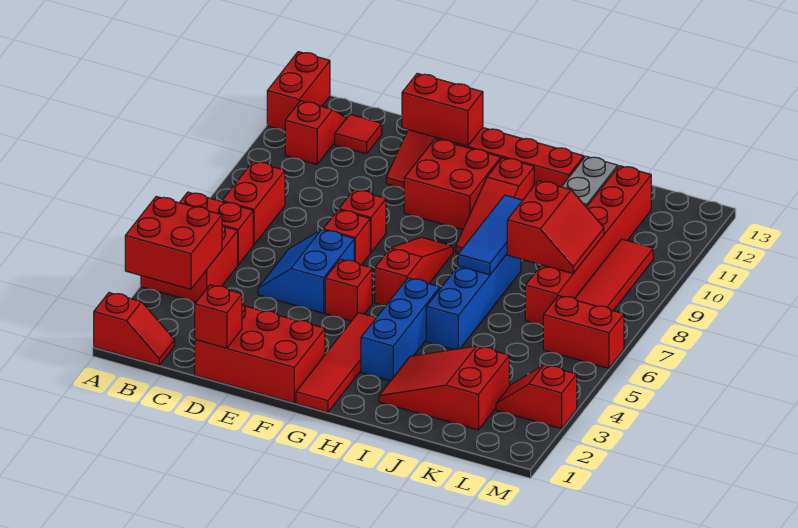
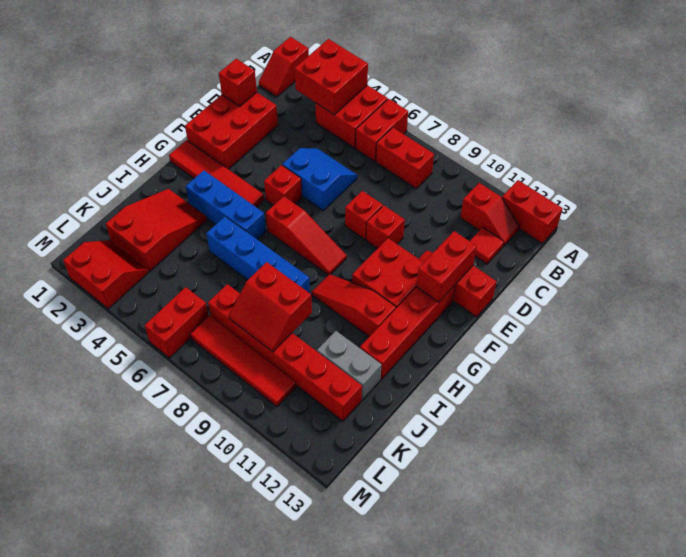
red brick E7 level 1 -> red brick E9 level 1
blue tile I7:I9 level 2 -> none
red slope L3:M3 level 1 top M -> red slope L2:M3 level 1 top M

